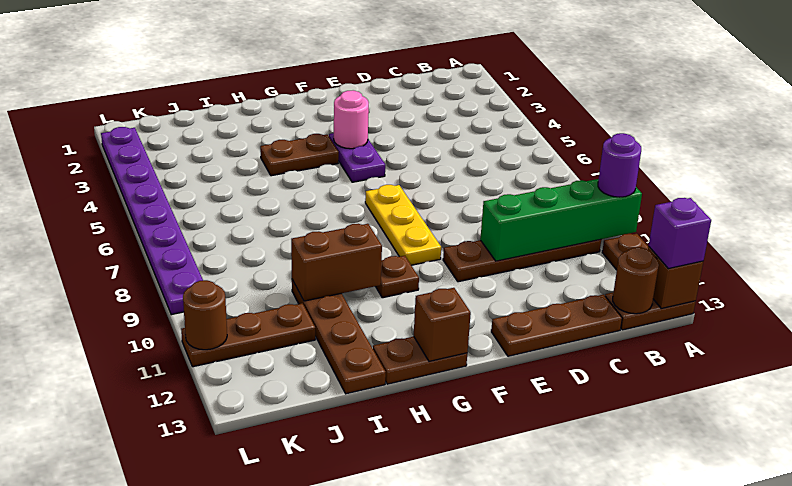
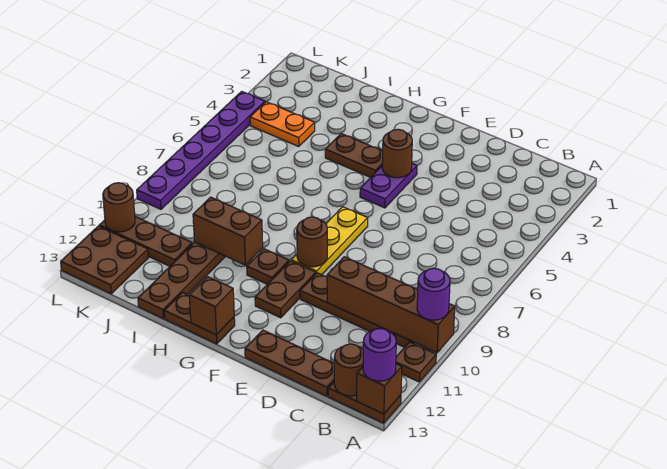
green brick A10:D10 level 2 -> brown brick A10:D10 level 2
purple brick A13 level 3 -> purple round brick A13 level 3
pink round brick F4 level 2 -> brown round brick F4 level 2
none -> brown round brick F9 level 2
none -> brown plate F10:F11 level 1
none -> orange plate J4:K4 level 1
none -> brown plate K12:L13 level 1
purple plate L2:L9 level 1 -> purple plate L4:L9 level 1

